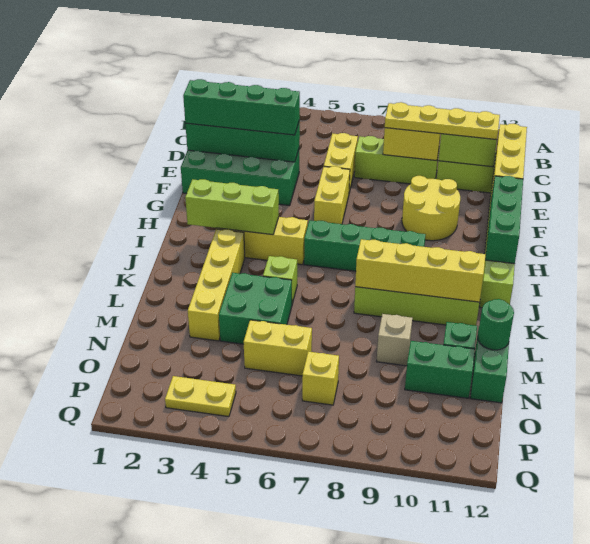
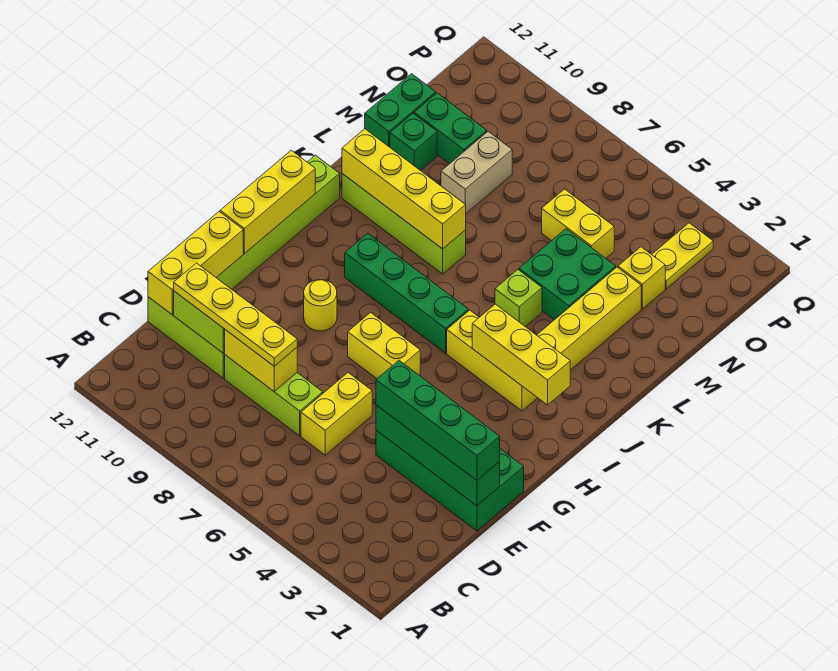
yellow brick F6:G6 level 1 -> yellow brick G6:G7 level 1
yellow round brick F9:G10 level 1 -> yellow round brick G9 level 1
green brick G12:I12 level 2 -> yellow brick G12:I12 level 2
lime brick I2:I4 level 2 -> yellow brick I2:I4 level 2
tan brick M9 level 1 -> tan brick M9:N9 level 1
green round brick M12 level 2 -> none
yellow brick O7 level 1 -> yellow brick N3 level 1
yellow plate P3:P4 level 1 -> yellow plate O3:P3 level 1

